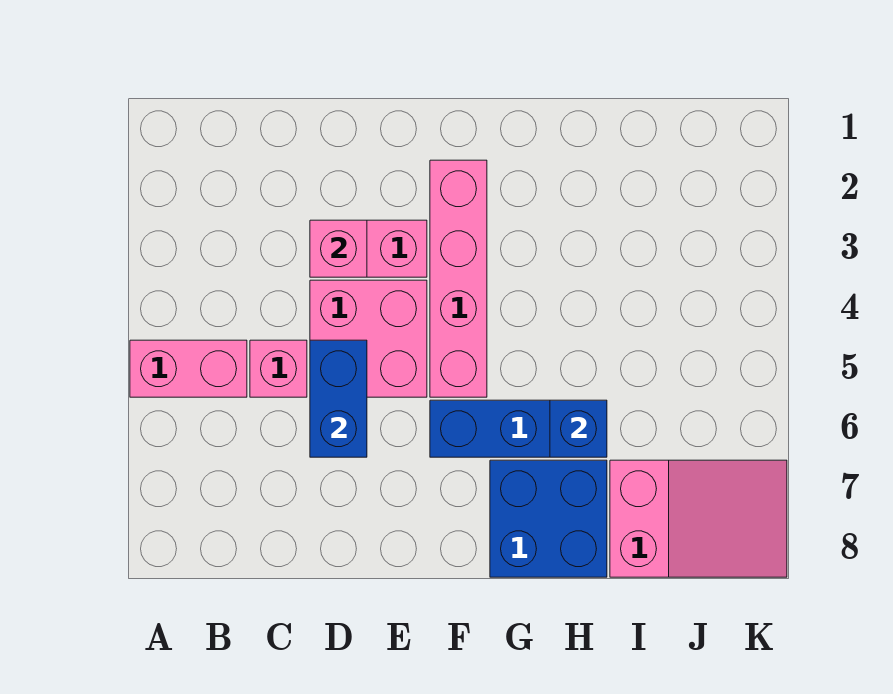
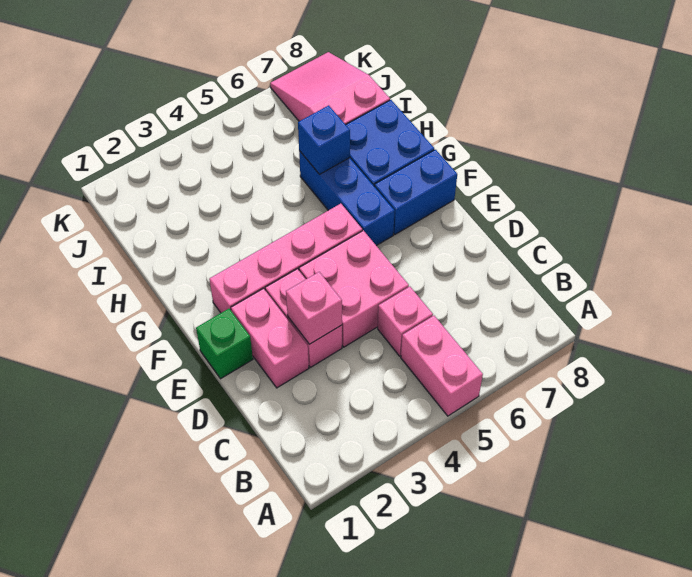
none -> pink brick D2:E2 level 1
blue brick D5:D6 level 2 -> blue brick F7:F8 level 1
none -> green brick E1 level 1

